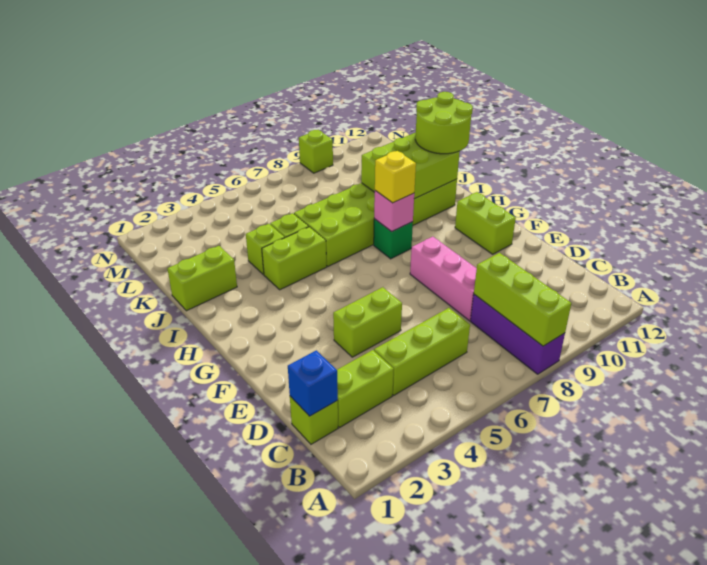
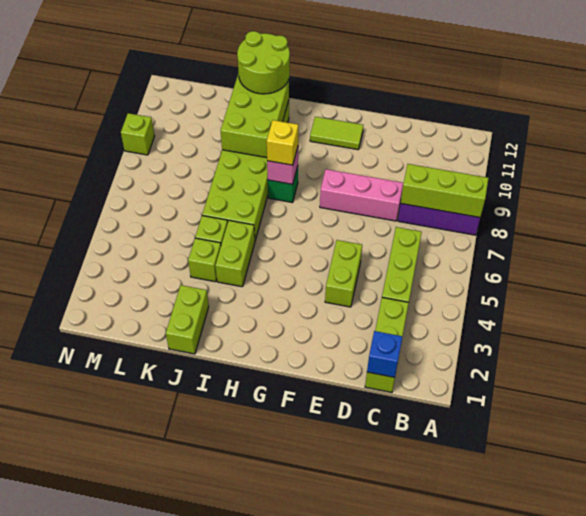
lime brick F11:G11 level 1 -> lime tile F11:G11 level 1

